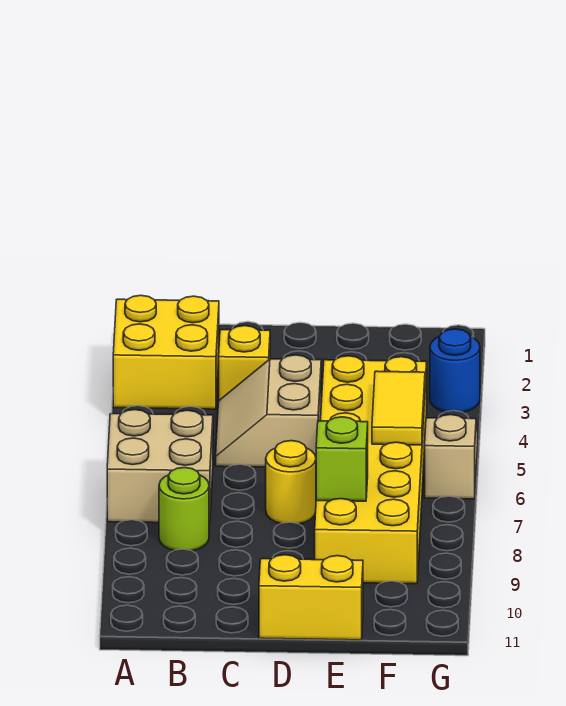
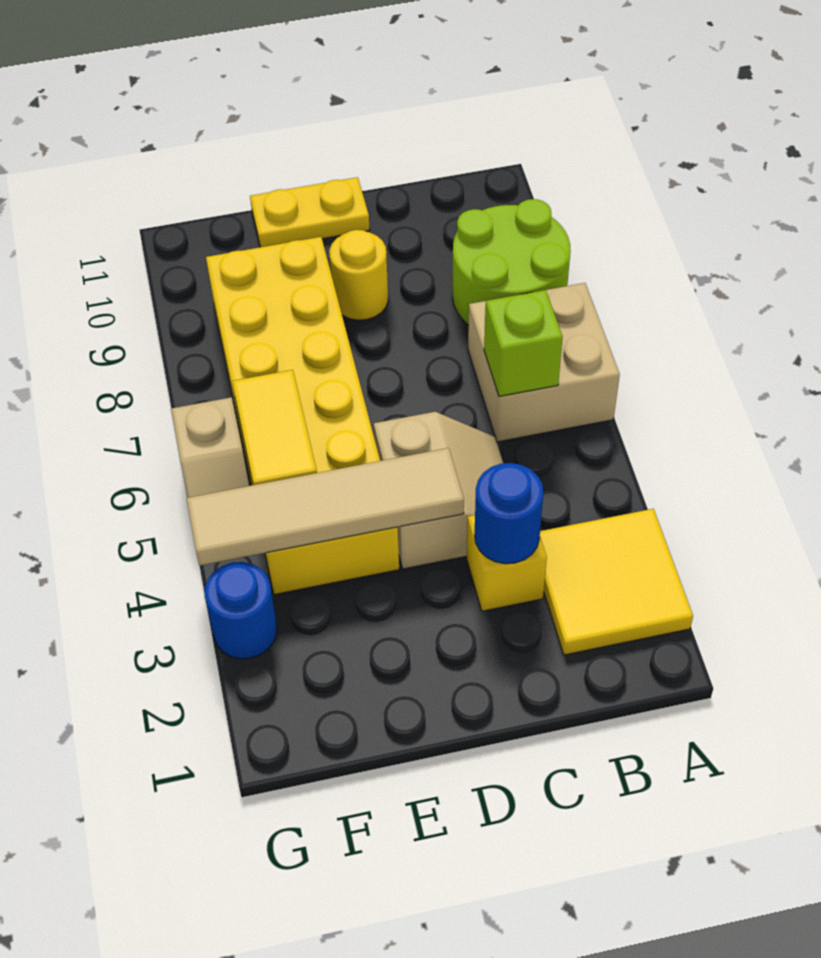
yellow brick A2:B3 level 1 -> yellow tile A2:B3 level 1
lime round brick B8 level 1 -> lime round brick A8:B9 level 1
none -> blue round brick C3 level 2
none -> tan tile D4:G4 level 2
yellow round brick D7 level 1 -> yellow round brick D9 level 1
yellow brick D11:E11 level 1 -> yellow plate D11:E11 level 1
lime brick E8 level 2 -> lime brick B6 level 2

